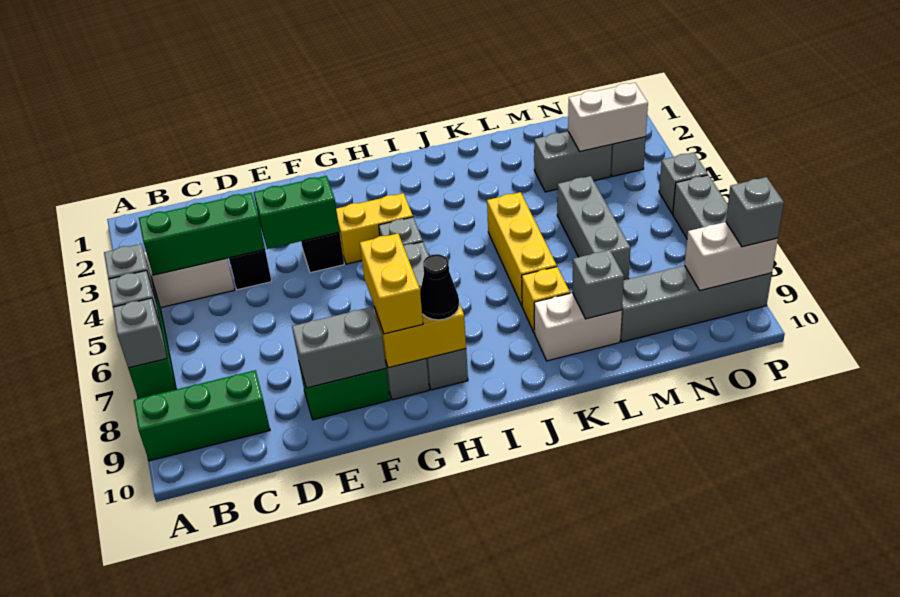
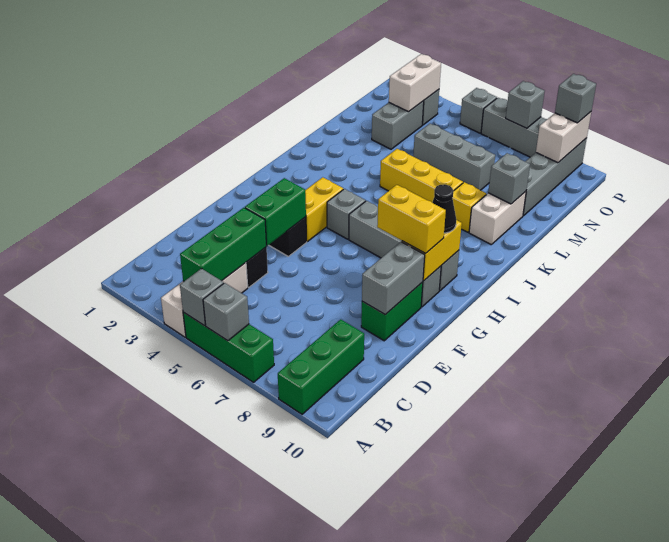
grey brick A7 level 2 -> grey brick P7 level 2

